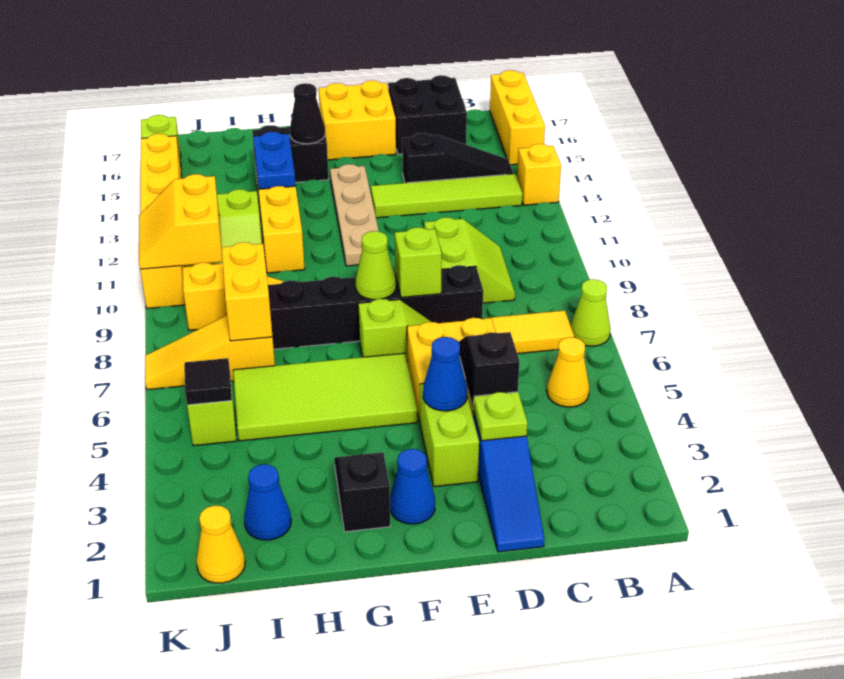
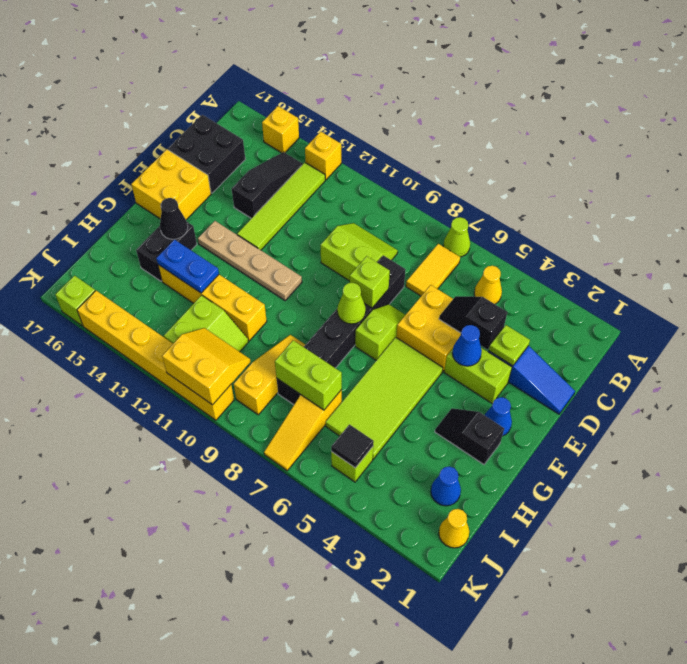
yellow brick A15:A17 level 1 -> yellow brick A15 level 1
yellow brick I7:I8 level 2 -> lime brick I7:I8 level 2
yellow slope J10:K11 level 2 top J -> yellow slope J10:K11 level 2 top K

